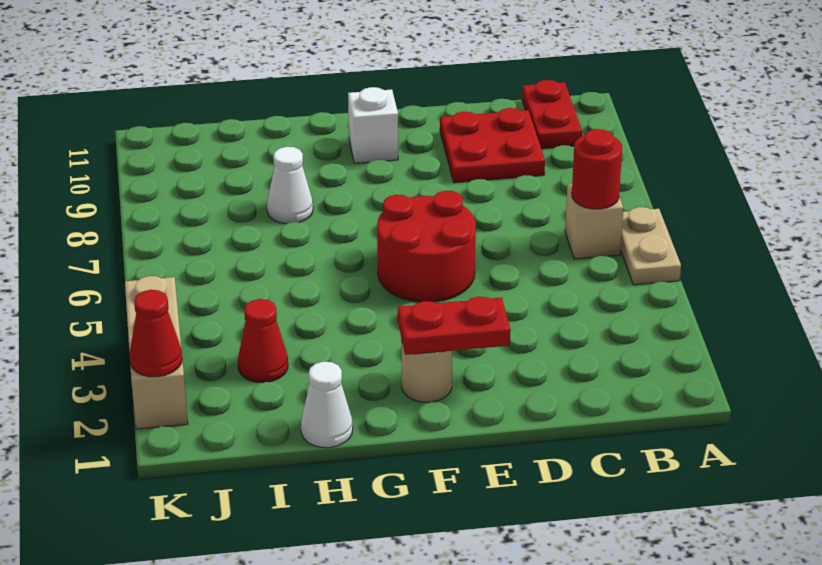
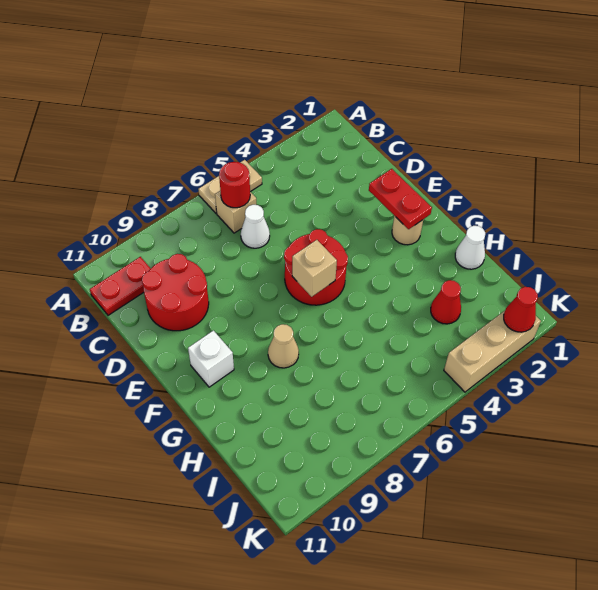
red plate C9:D10 level 1 -> red round brick C9:D10 level 1
none -> tan brick F6 level 2
none -> tan cone G8 level 1
white cone H8 level 1 -> white cone C6 level 1

